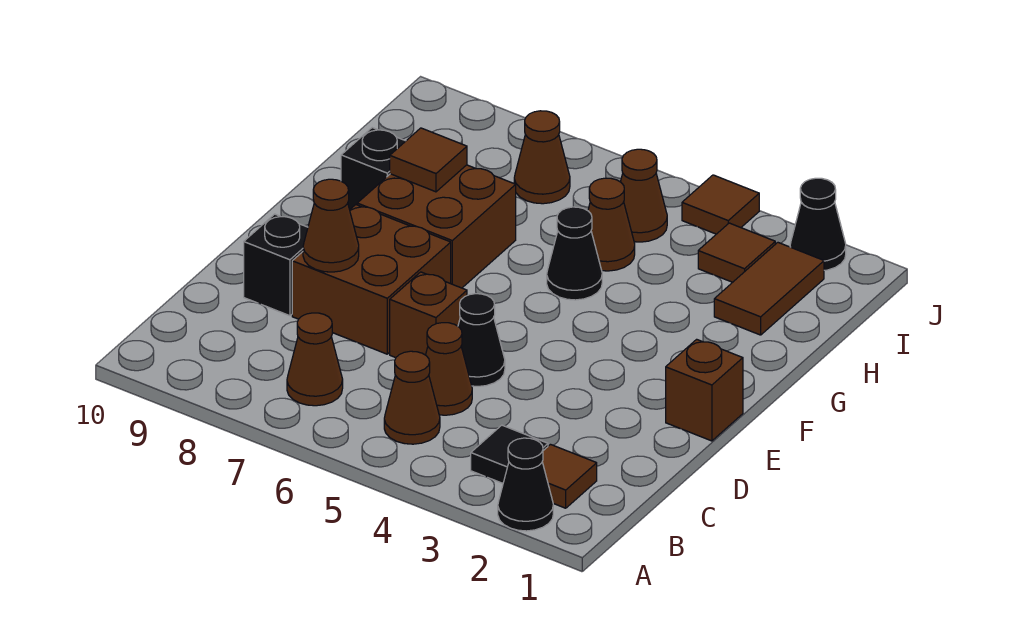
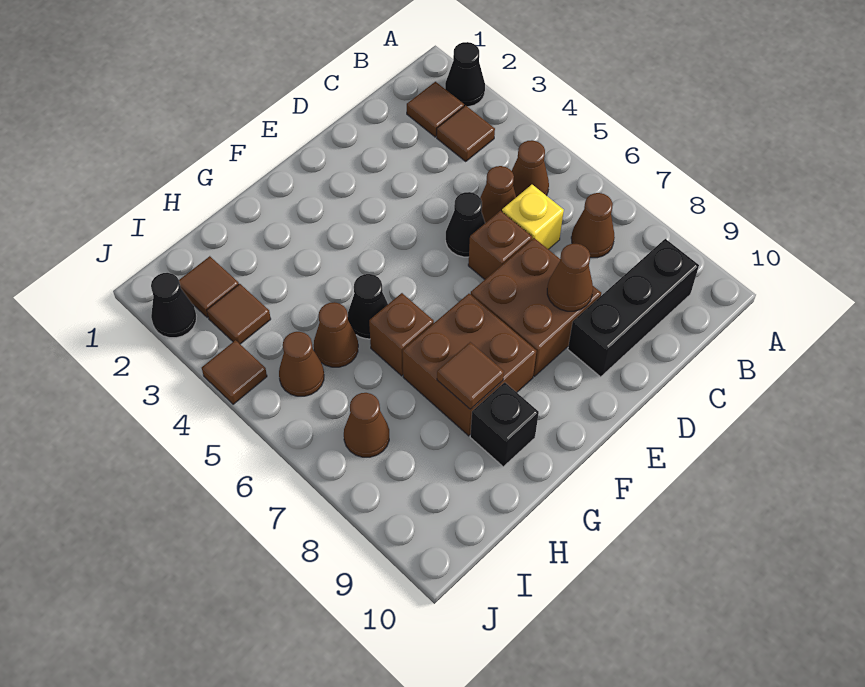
black tile B3 level 1 -> brown tile B3 level 1
none -> yellow brick C6 level 1
black brick D9 level 1 -> black brick B9:D9 level 1
brown brick E1 level 1 -> brown brick G6 level 1
brown tile H2:I2 level 1 -> brown tile I2 level 1

